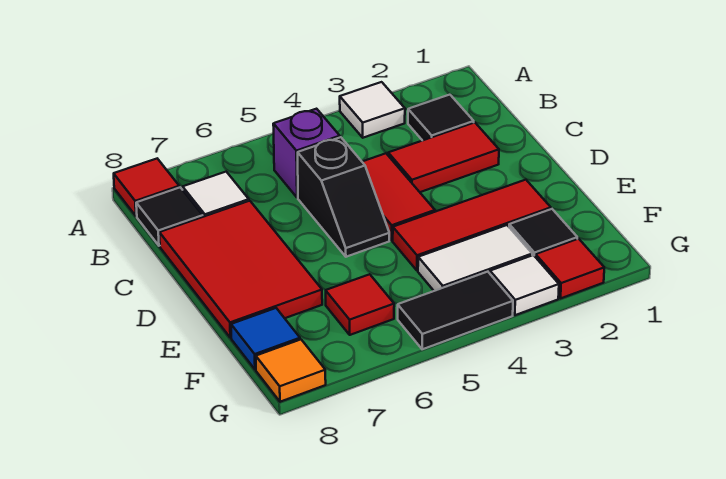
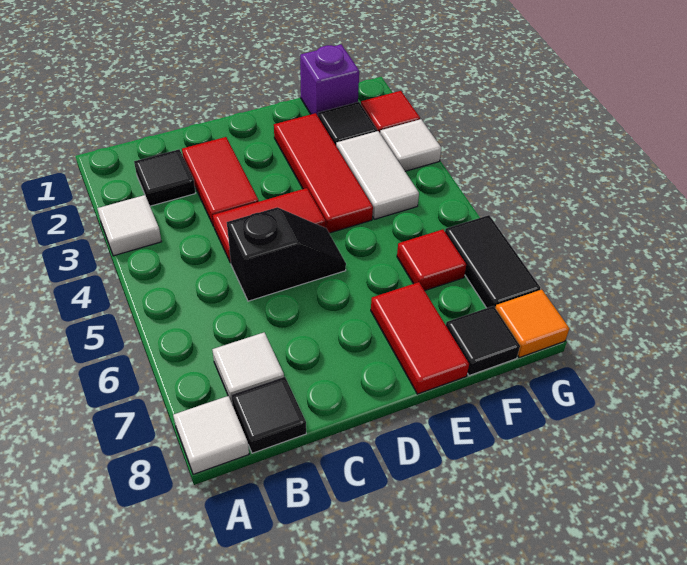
red tile A8 level 1 -> white tile A8 level 1
purple brick B5 level 1 -> purple brick F1 level 1
red tile C7:E8 level 1 -> red tile E7:E8 level 1
blue tile F8 level 1 -> black tile F8 level 1
black tile G4:G5 level 1 -> black tile G6:G7 level 1

